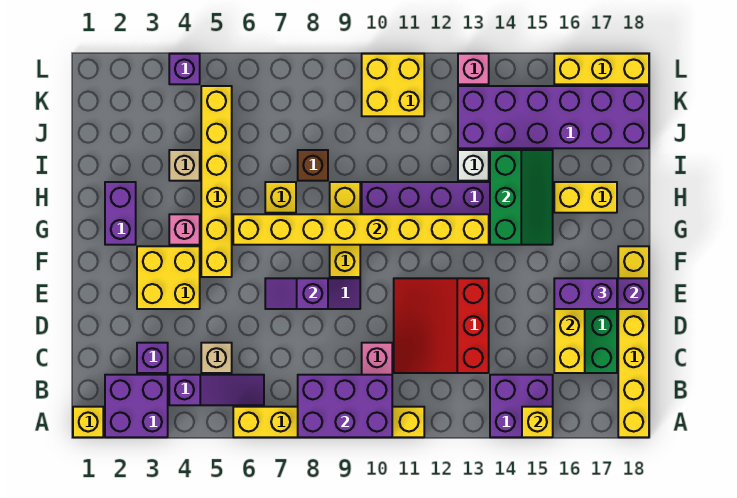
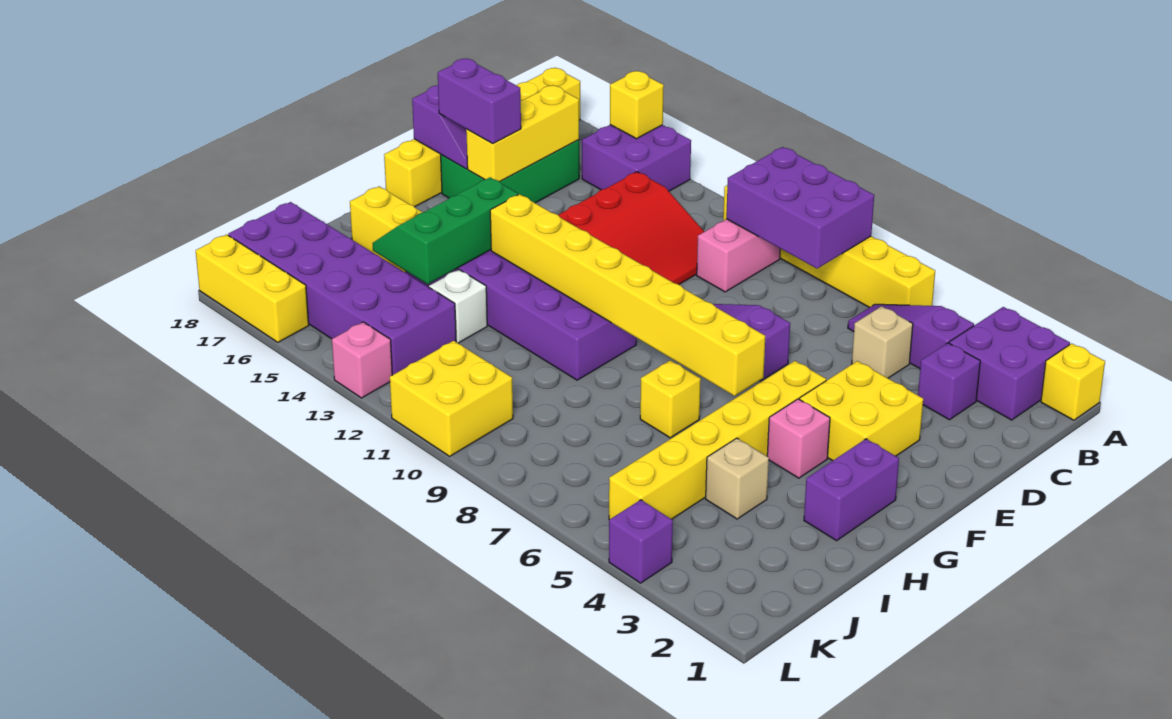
purple slope E7:E8 level 2 top 8 -> none
yellow brick F9:H9 level 1 -> none
brown brick I8 level 1 -> none

